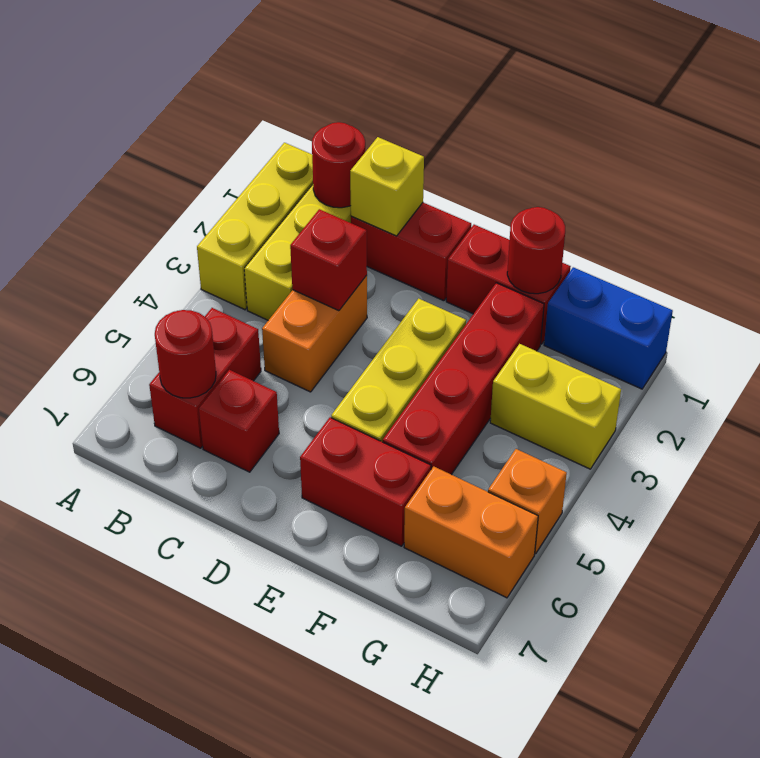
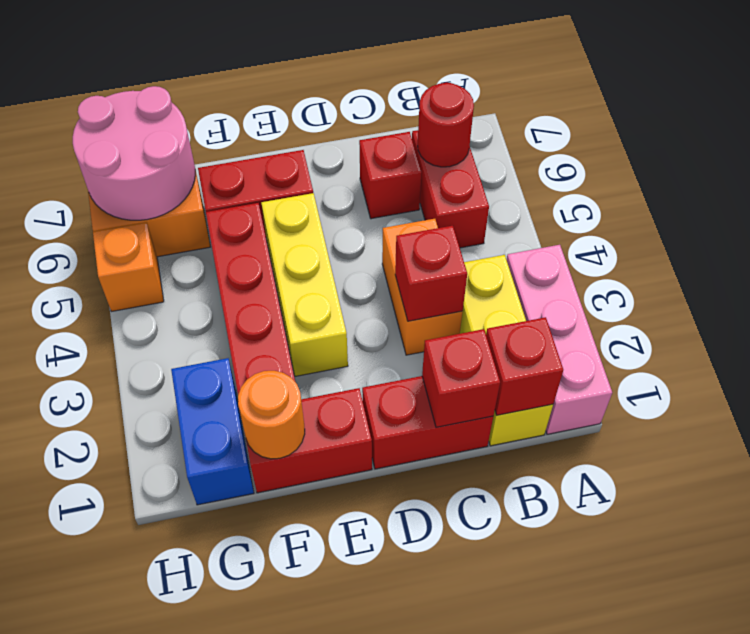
yellow brick A1:A3 level 1 -> pink brick A1:A3 level 1
red round brick B1 level 2 -> red brick B1 level 2
yellow brick C1 level 2 -> red brick C1 level 2
red round brick F1 level 2 -> orange round brick F1 level 2
blue brick G1:H1 level 1 -> blue brick G1:G2 level 1
yellow brick G3:H3 level 1 -> none
none -> pink round brick G6:H7 level 2

